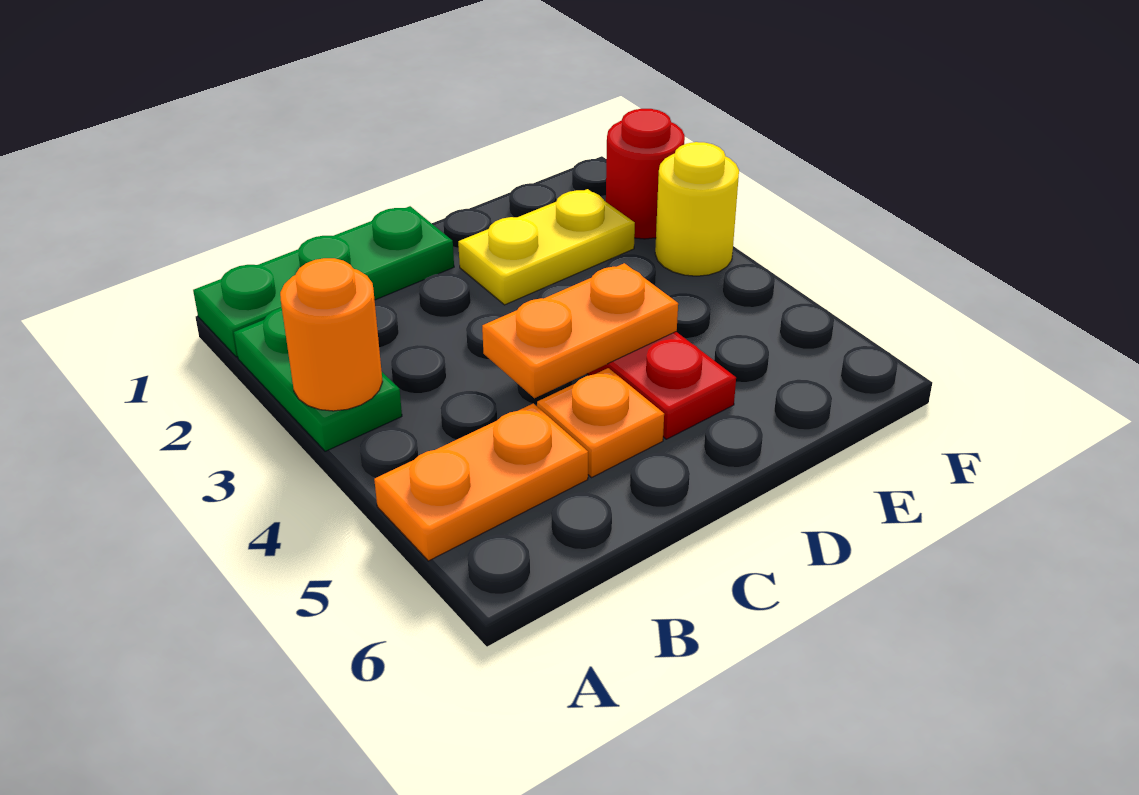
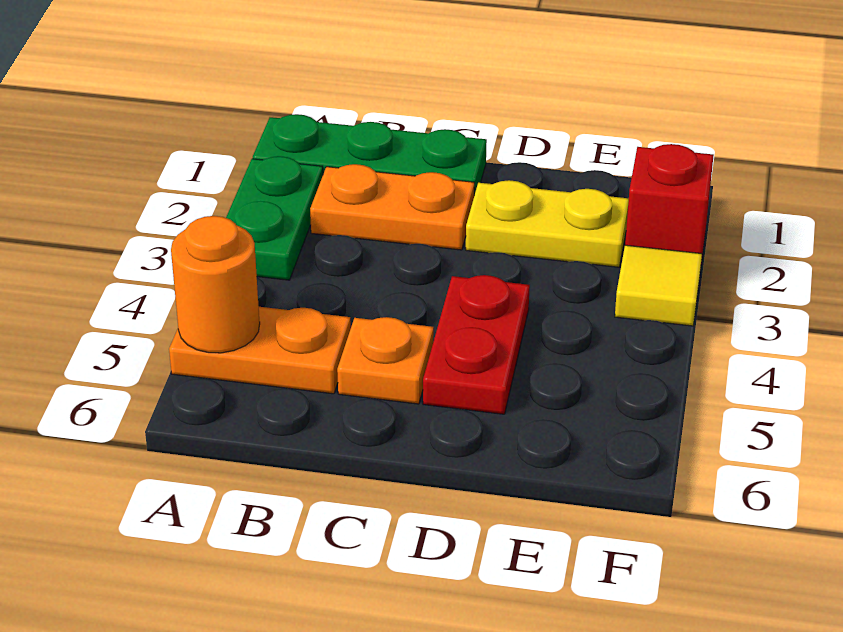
orange round brick A3 level 2 -> orange round brick A5 level 2
orange plate C4:D4 level 2 -> orange plate B2:C2 level 1
red round brick F2 level 1 -> red brick F2 level 1
yellow round brick F3 level 1 -> yellow tile F3 level 1

